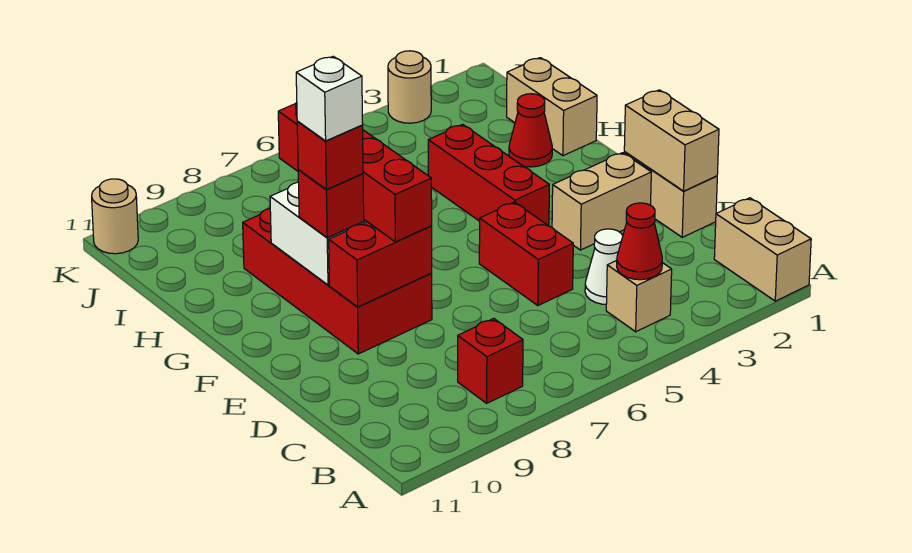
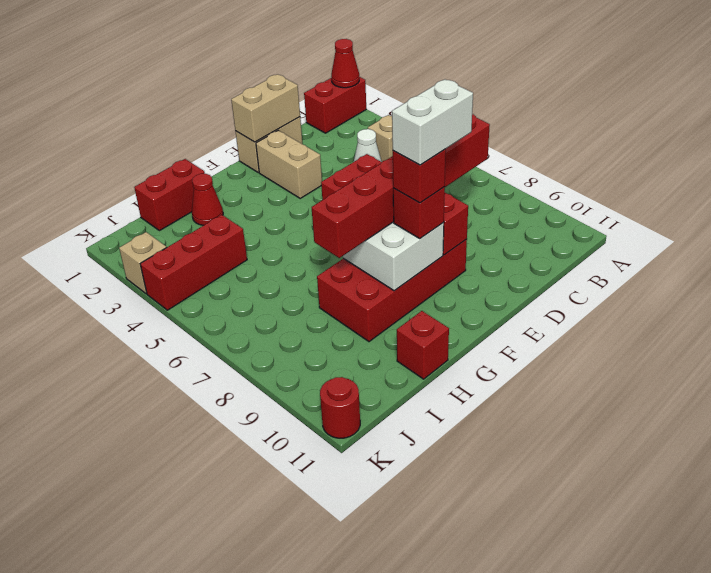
tan brick A1:B1 level 1 -> red brick A1:B1 level 1
red cone B4 level 2 -> red cone A1 level 2
red brick B8 level 1 -> red brick H11 level 1
red brick E8:H8 level 3 -> red brick C8:H8 level 3
red brick F4:H4 level 1 -> red brick I4:K4 level 1
white brick F9 level 5 -> white brick E9:F9 level 5
tan brick H1:I1 level 1 -> red brick H1:I1 level 1
tan round brick K3 level 1 -> tan brick K3 level 1
tan round brick K11 level 1 -> red round brick K11 level 1

